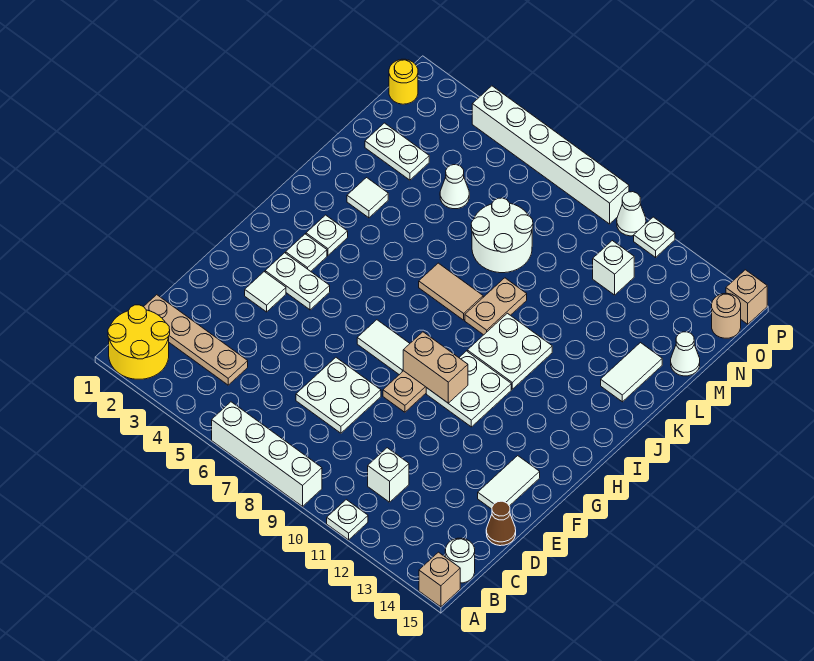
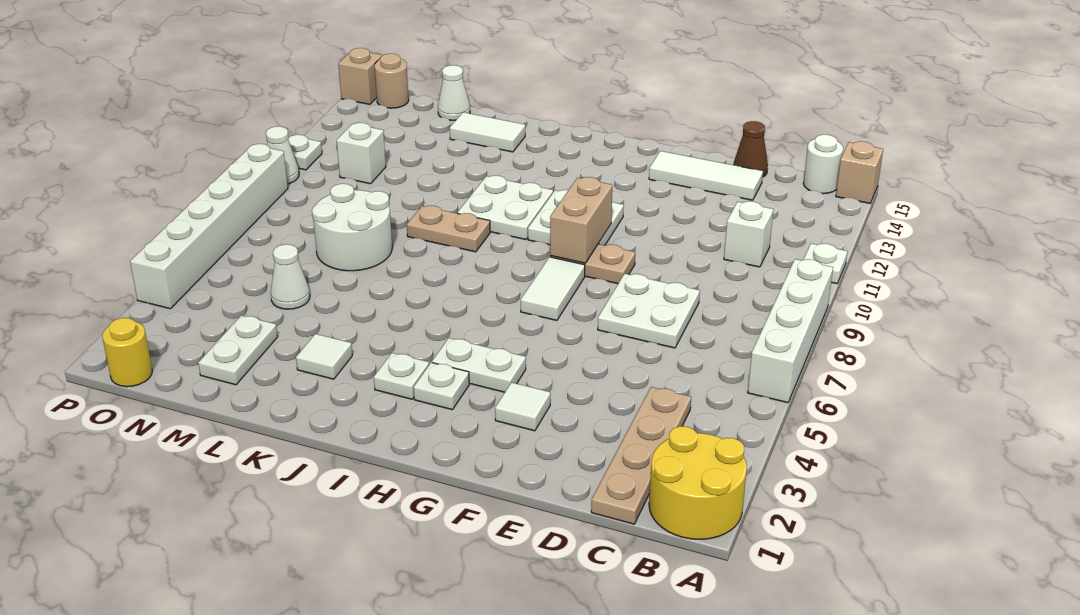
white tile E14:F14 level 1 -> white tile D14:F14 level 1
white plate G3:G4 level 1 -> white plate G4:H4 level 1
tan tile J7:J8 level 1 -> none

